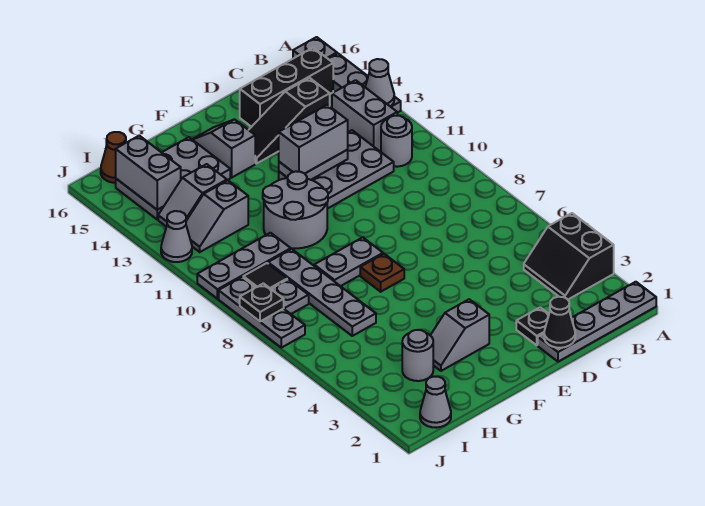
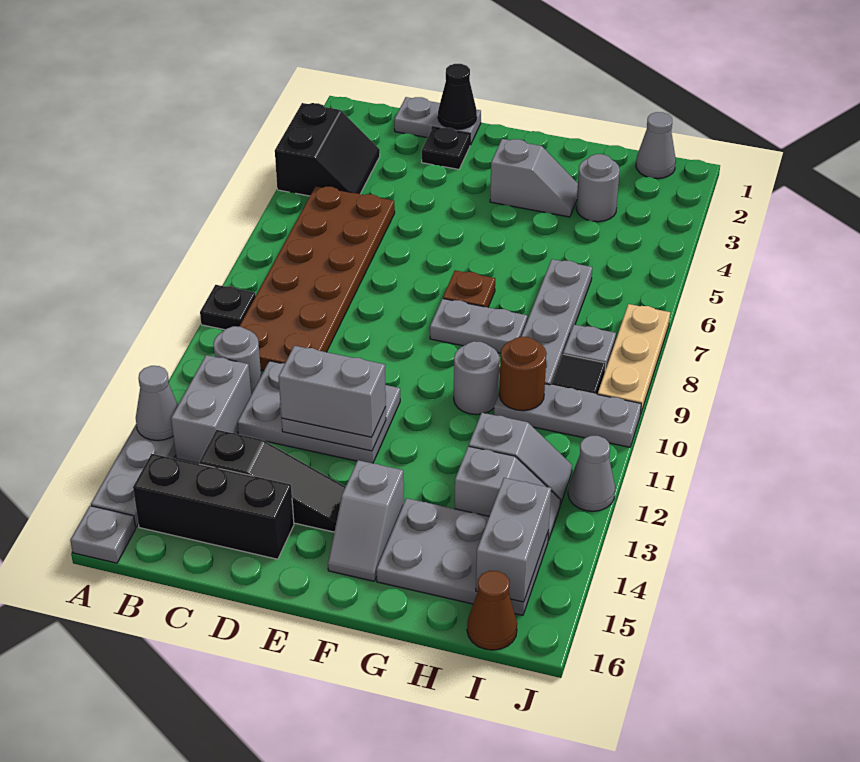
grey plate A1:D1 level 1 -> grey plate C1:D1 level 1
none -> brown plate B5:C10 level 1
grey round brick F10:G11 level 1 -> grey round brick G10 level 1
none -> brown round brick H10 level 2
grey plate J7:J9 level 1 -> tan plate J7:J9 level 1
black plate J8 level 2 -> black plate A9 level 1

